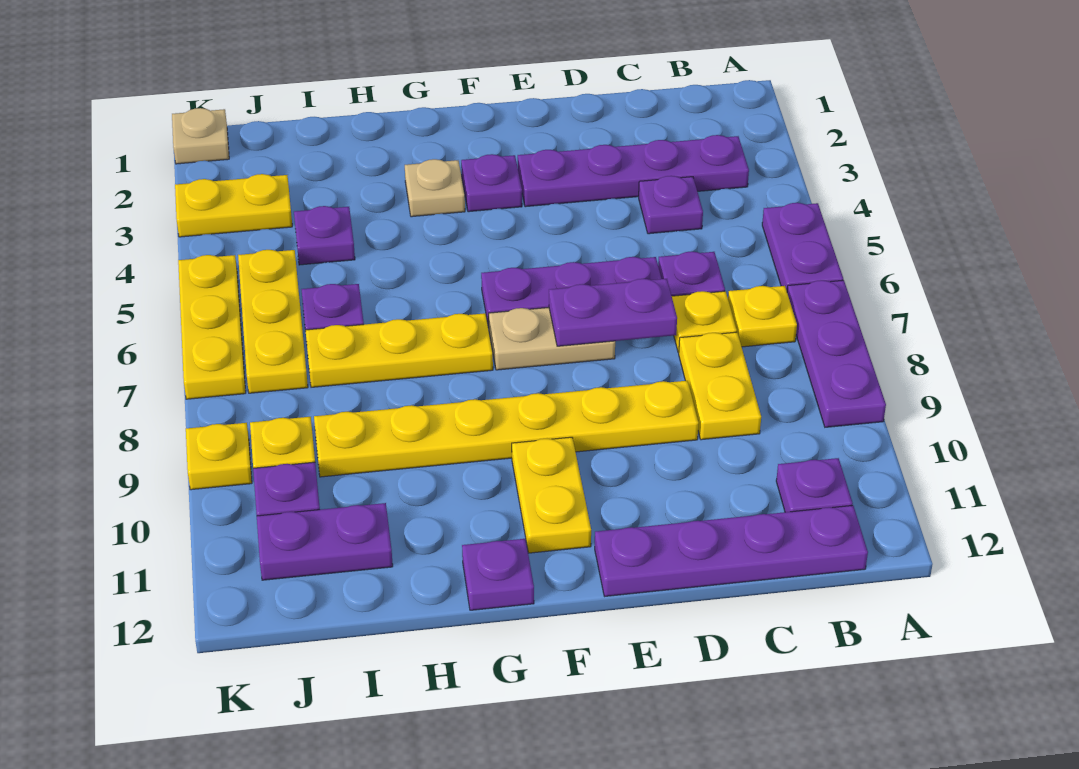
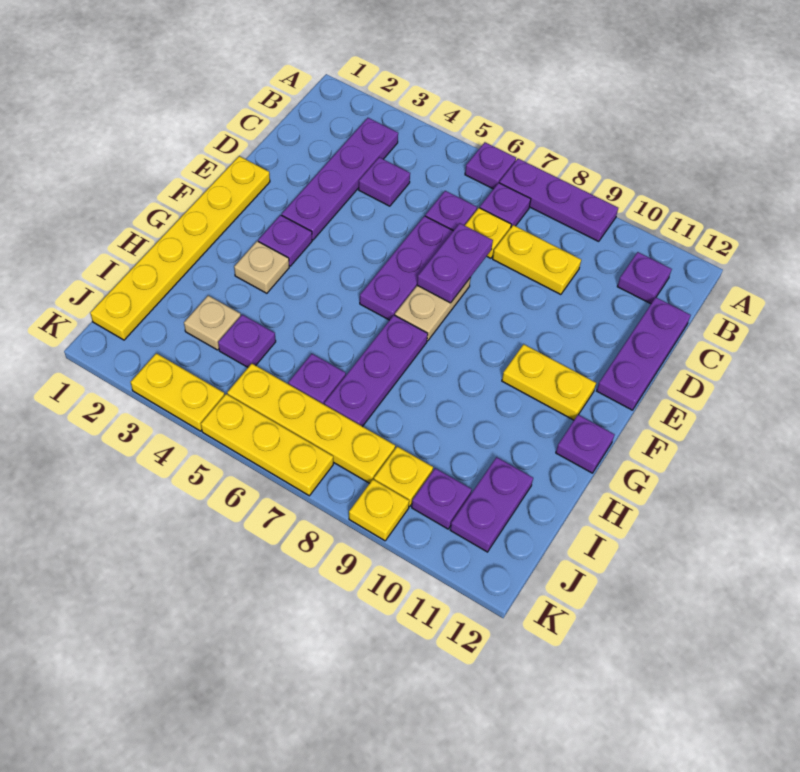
purple plate A5:A6 level 1 -> purple plate A6 level 1
yellow plate B7 level 1 -> purple plate B7 level 1
purple plate B12:E12 level 1 -> purple plate C12:E12 level 1
yellow plate D9:I9 level 1 -> yellow plate E1:J1 level 1
yellow plate G7:I7 level 1 -> purple plate G7:I7 level 1
yellow plate J3:K3 level 1 -> yellow plate K3:K4 level 1
yellow plate J5:J7 level 1 -> yellow plate J5:J8 level 1
tan plate K1 level 1 -> tan plate I3 level 1

